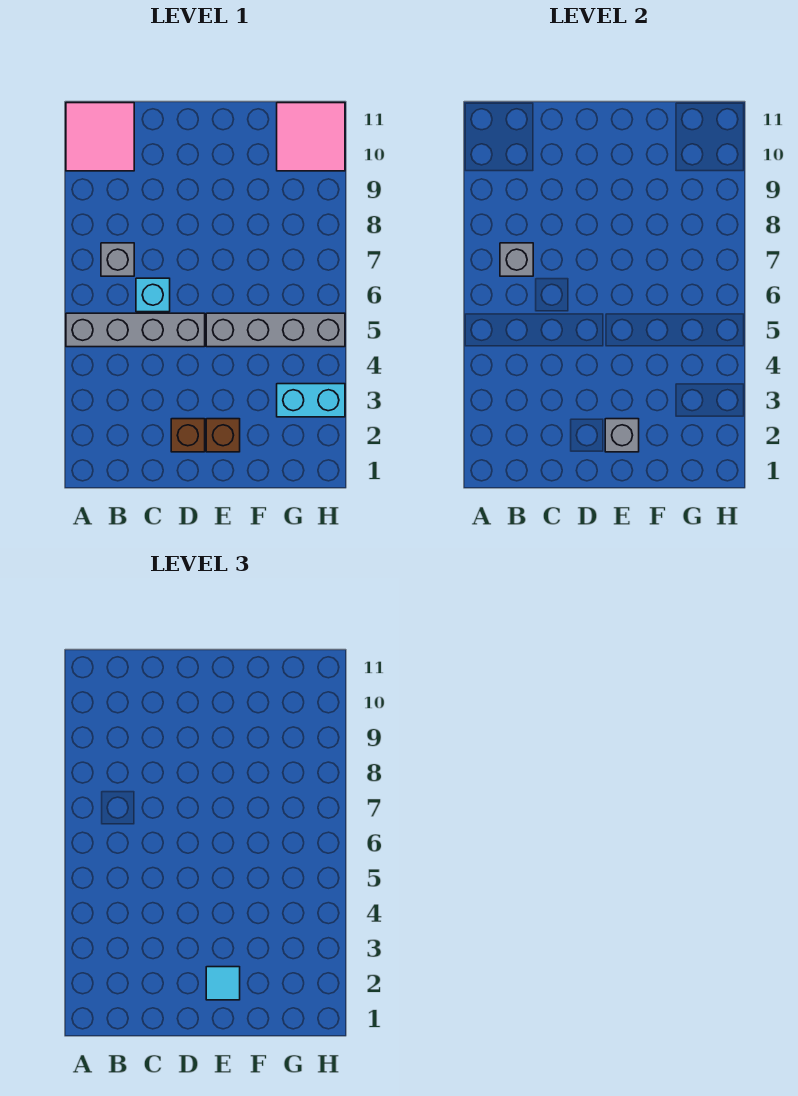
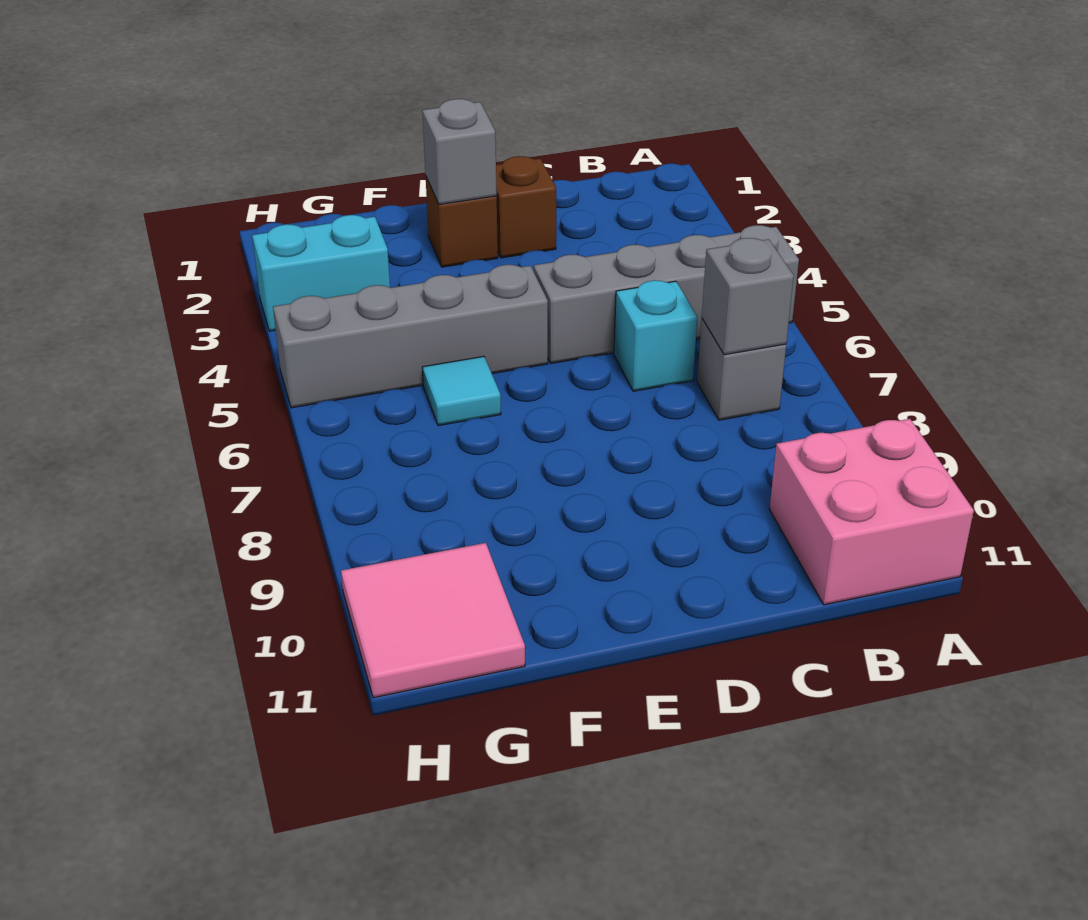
pink tile A10:B11 level 1 -> pink brick A10:B11 level 1
cyan tile E2 level 3 -> cyan tile F6 level 1

